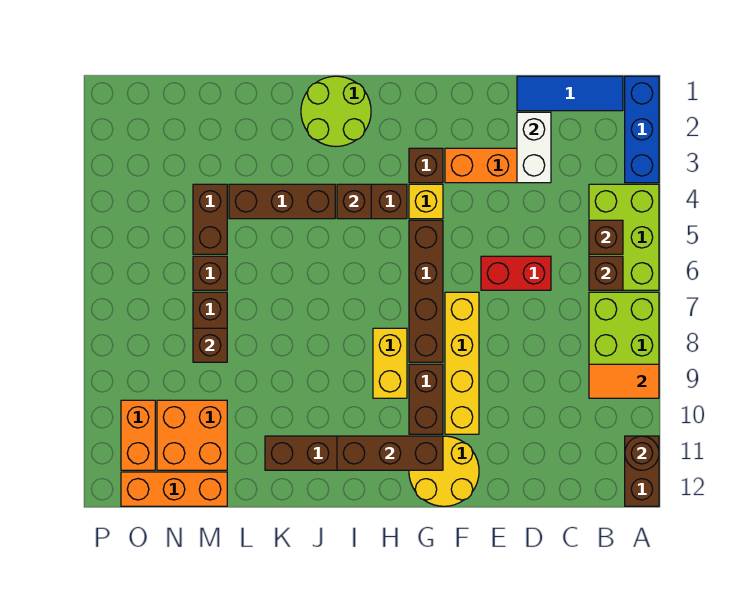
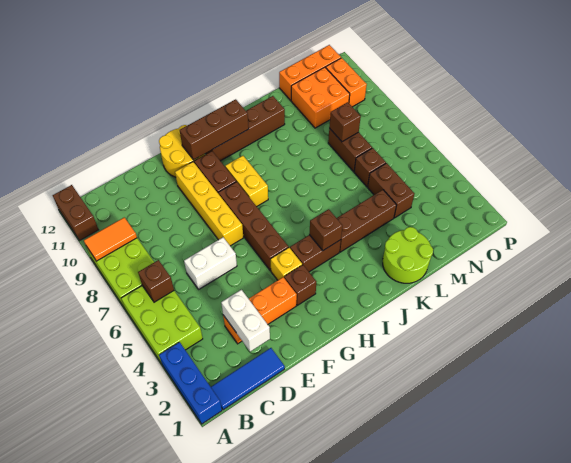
brown round brick A11 level 2 -> none
brown brick B5 level 2 -> none
red brick D6:E6 level 1 -> white brick D6:E6 level 1
lime round brick I1:J2 level 1 -> lime round brick K1:L2 level 1

